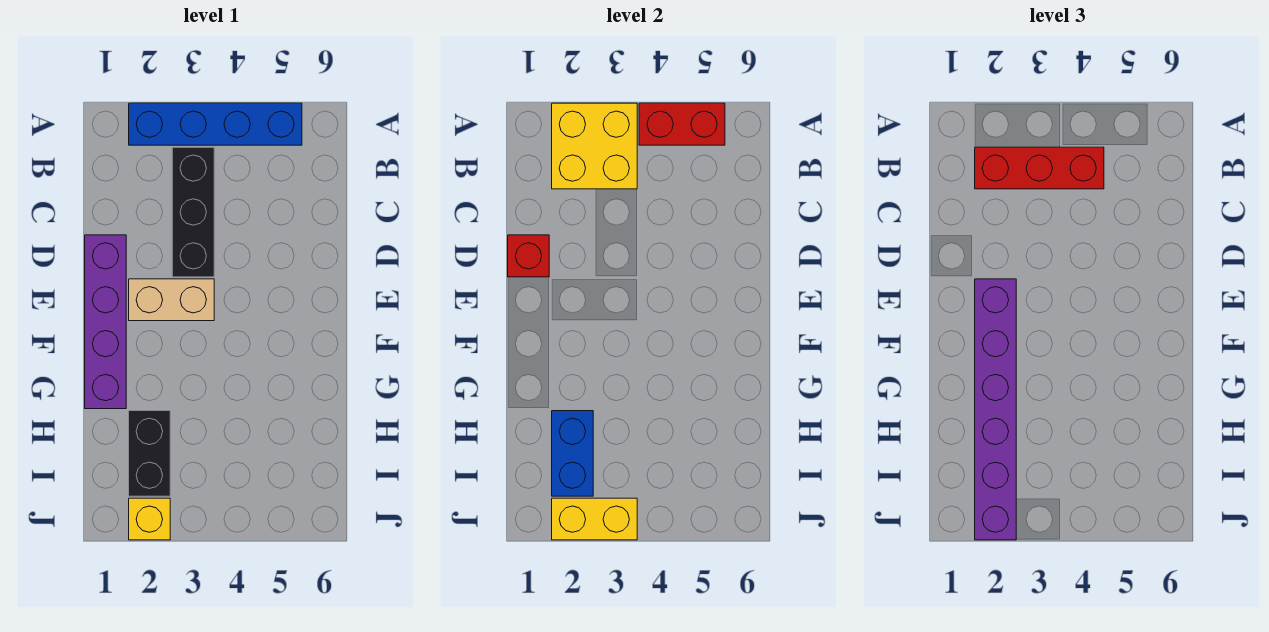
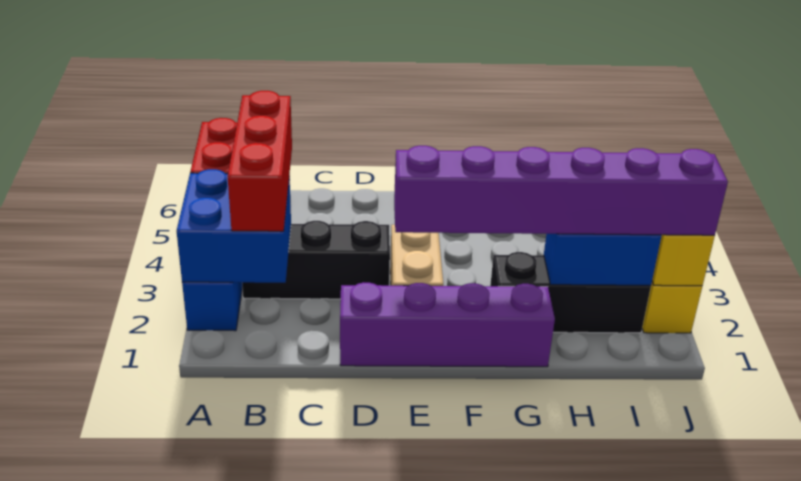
yellow brick A2:B3 level 2 -> blue brick A2:B3 level 2
red brick D1 level 2 -> none
black brick H2:I2 level 1 -> black brick G2:I2 level 1

